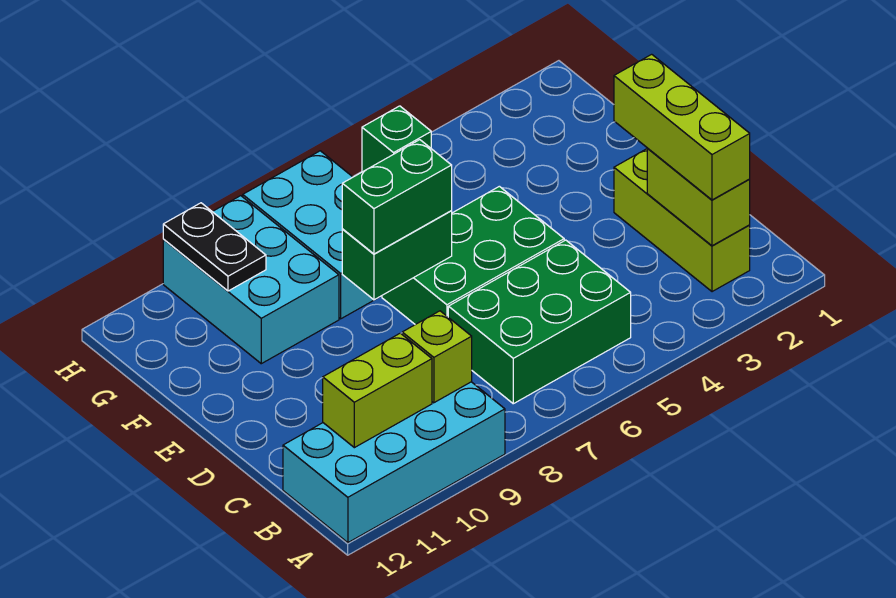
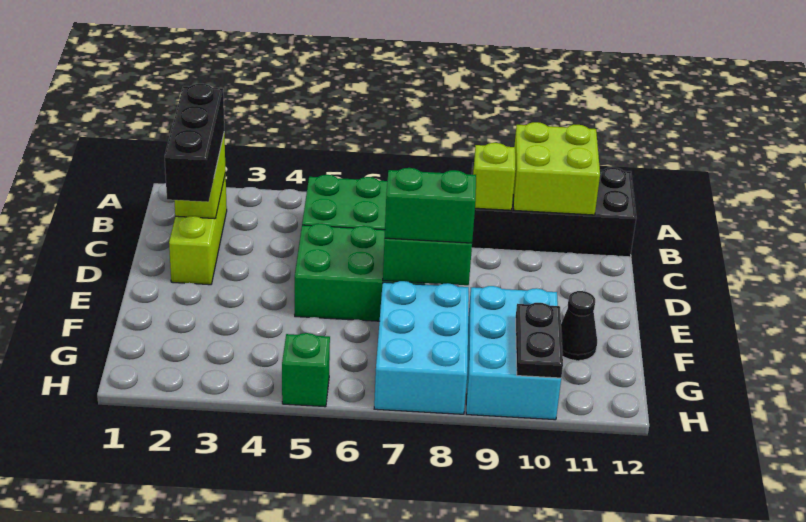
cyan brick A9:B12 level 1 -> black brick A9:B12 level 1
lime brick B2:D2 level 3 -> black brick B2:D2 level 3
lime brick B10:B11 level 2 -> lime brick A10:B11 level 2
none -> black cone F11 level 1

